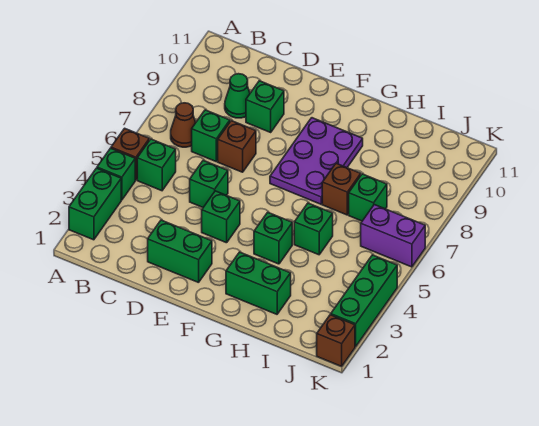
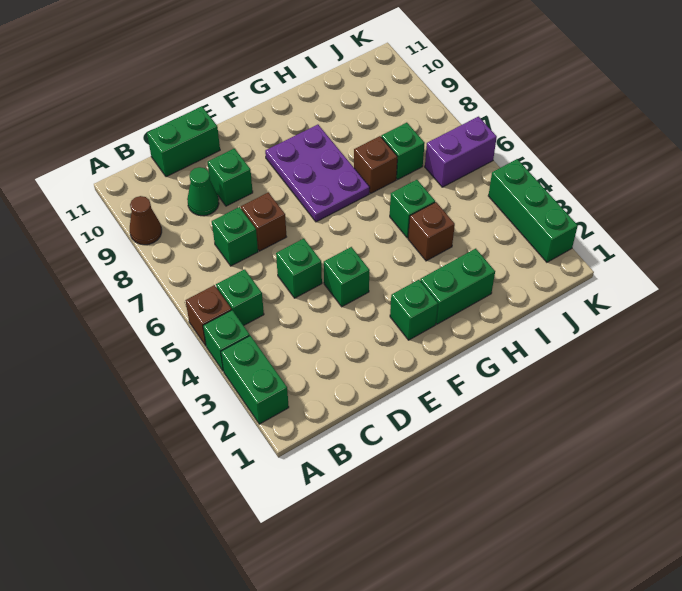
brown cone B7 level 1 -> brown cone A9 level 1
green brick D2:E2 level 1 -> green brick C11:D11 level 1
green brick G4 level 1 -> green brick F2 level 1
brown brick K1 level 1 -> brown brick H4 level 1

